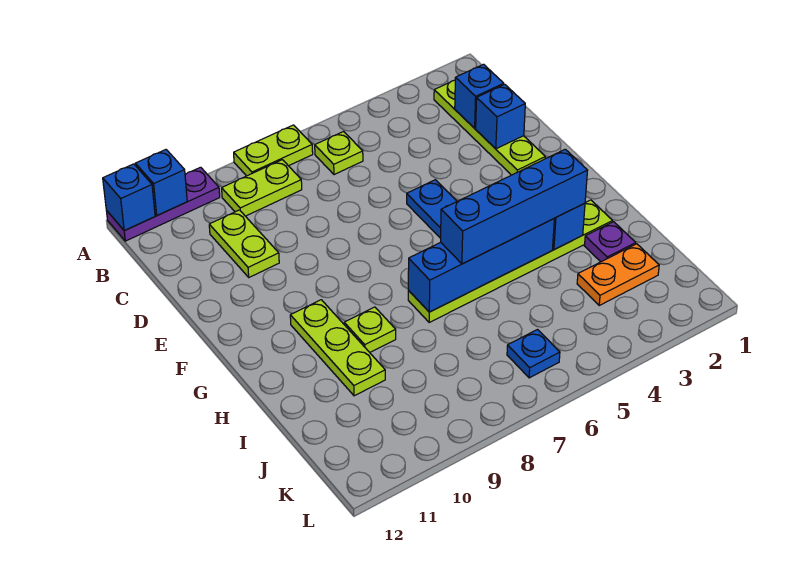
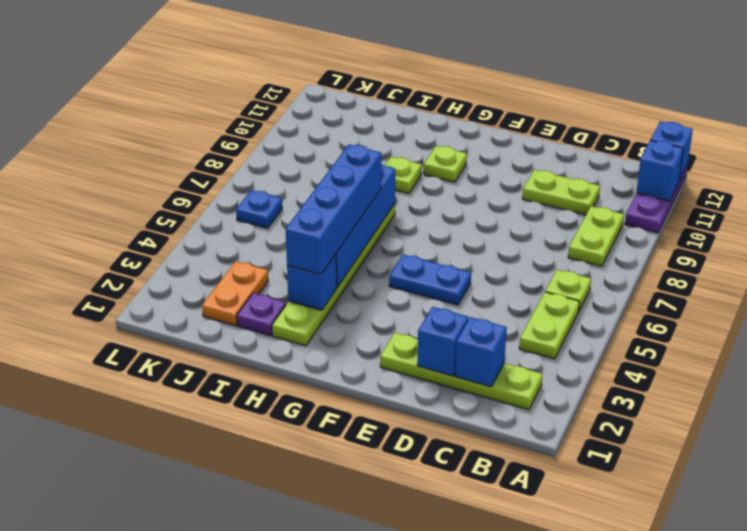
lime plate A7:A8 level 1 -> lime plate B4:B5 level 1
lime plate G10:I10 level 1 -> lime plate G10 level 1

